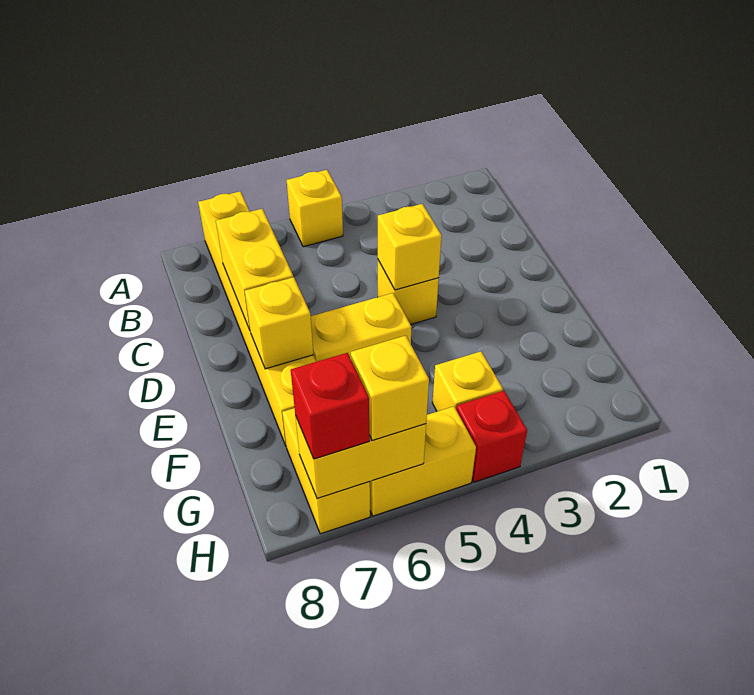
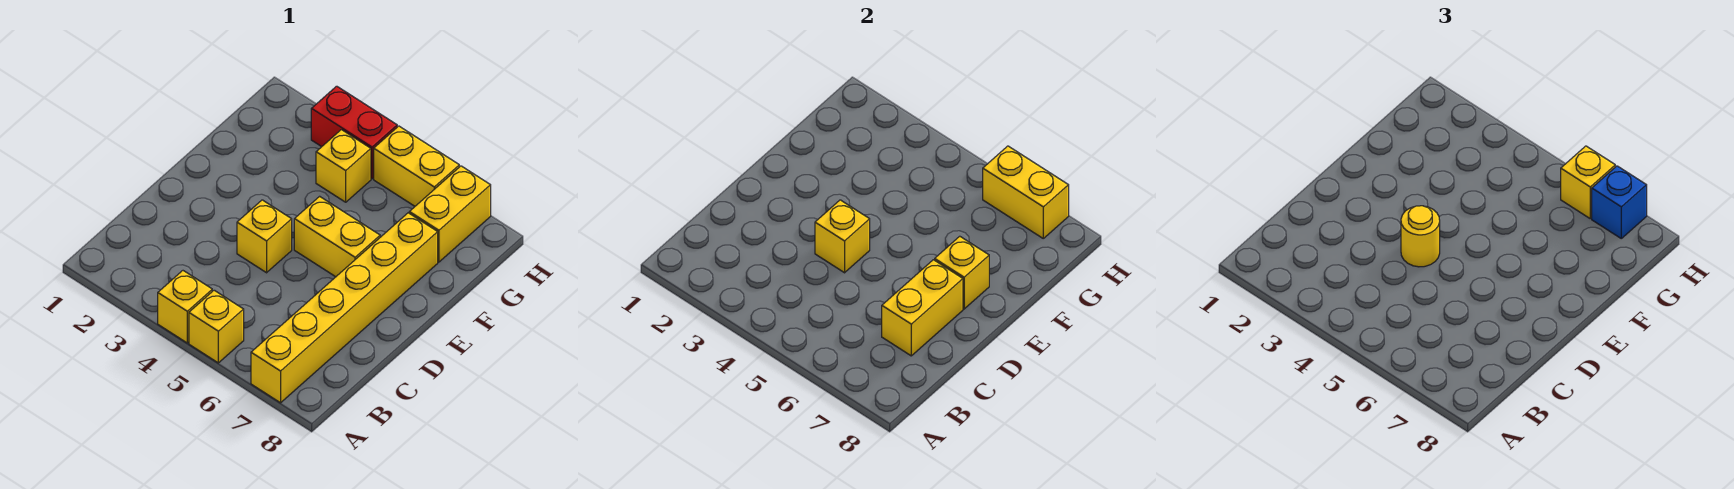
none -> yellow brick A4 level 1
none -> yellow round brick D4 level 3
red brick H4 level 1 -> red brick H3:H4 level 1
red brick H7 level 3 -> blue brick H7 level 3

